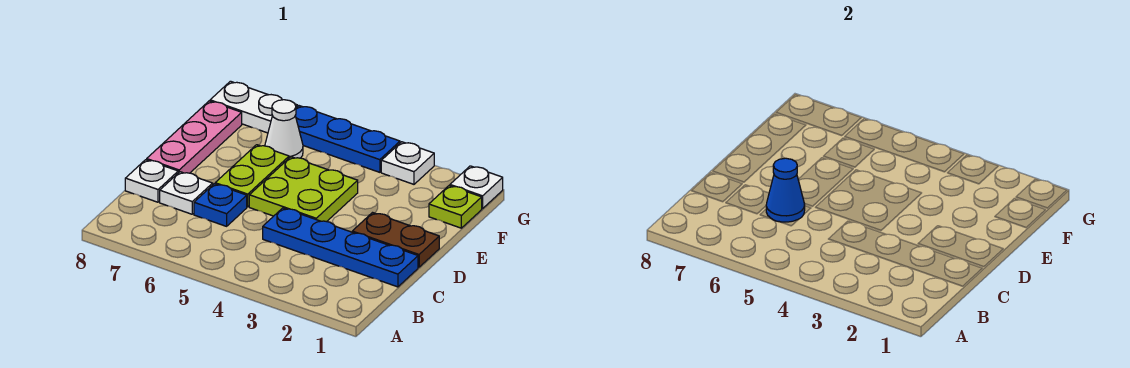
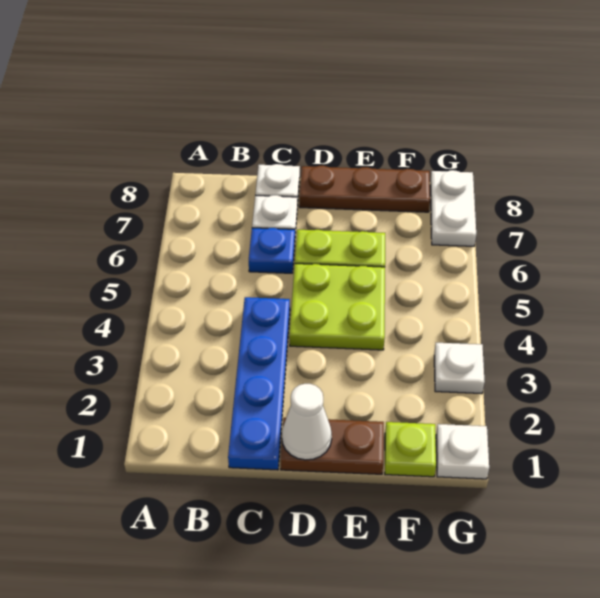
blue cone C6 level 2 -> none
brown plate D1:D2 level 1 -> brown plate D1:E1 level 1
pink plate D8:F8 level 1 -> brown plate D8:F8 level 1
white cone F6 level 1 -> white cone D1 level 2
blue plate G4:G6 level 1 -> none

